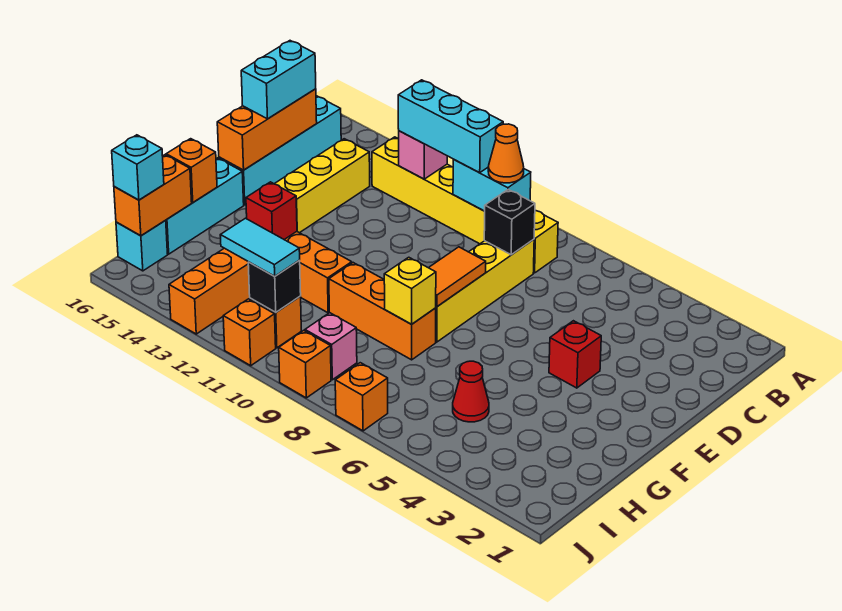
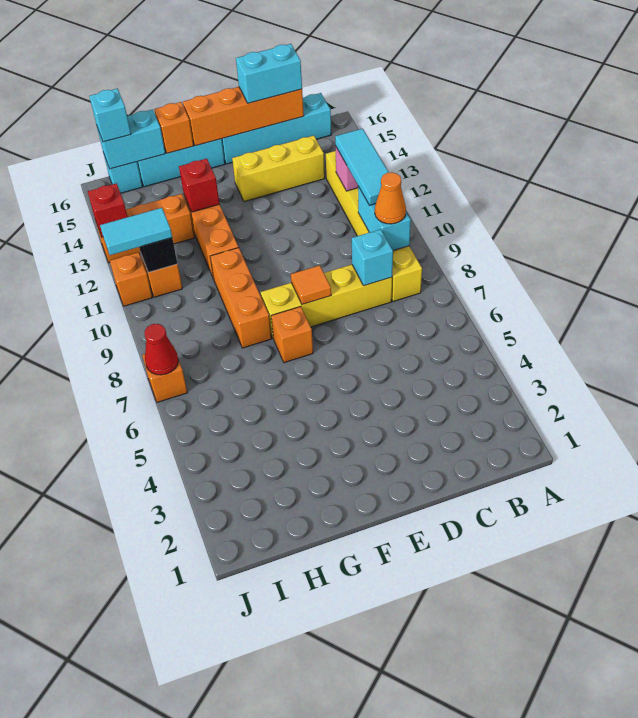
cyan brick B10:B12 level 3 -> cyan tile B10:B12 level 3
black brick C8 level 2 -> cyan brick C8 level 2
orange brick C16:E16 level 2 -> orange brick C16:F16 level 2
red brick E4 level 1 -> red brick J13 level 2
orange tile E8:F8 level 2 -> orange tile E8 level 2
yellow brick G8 level 2 -> none
red cone H5 level 1 -> red cone J7 level 2
orange brick H16:I16 level 2 -> cyan brick H16:I16 level 2
pink brick I9 level 1 -> none
cyan tile I11:I12 level 3 -> cyan tile I11:J11 level 3
orange brick J9 level 1 -> orange brick F7 level 1

